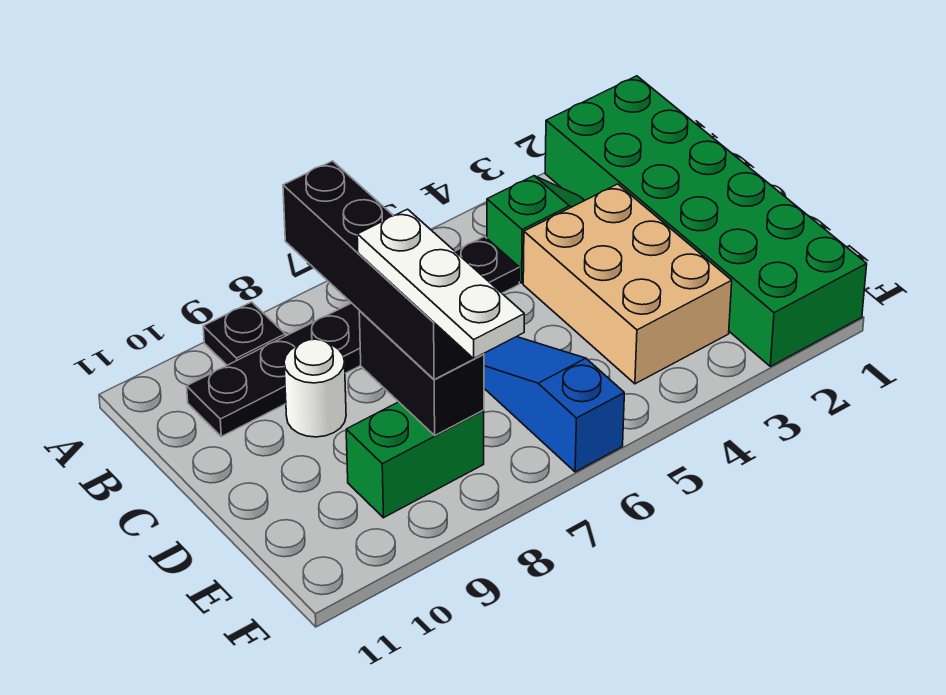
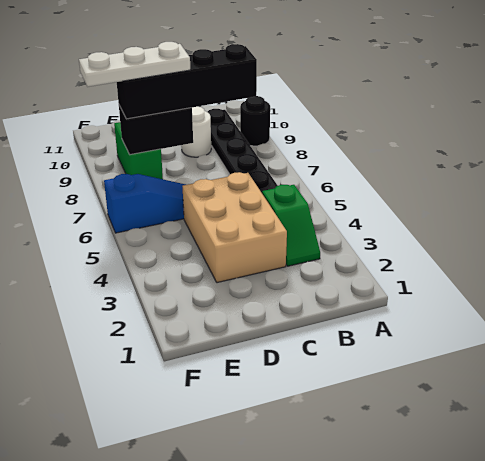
green brick A1:F2 level 1 -> none
black plate A9 level 1 -> black round brick A9 level 1
tan brick C3:E4 level 1 -> tan brick C3:D5 level 1

